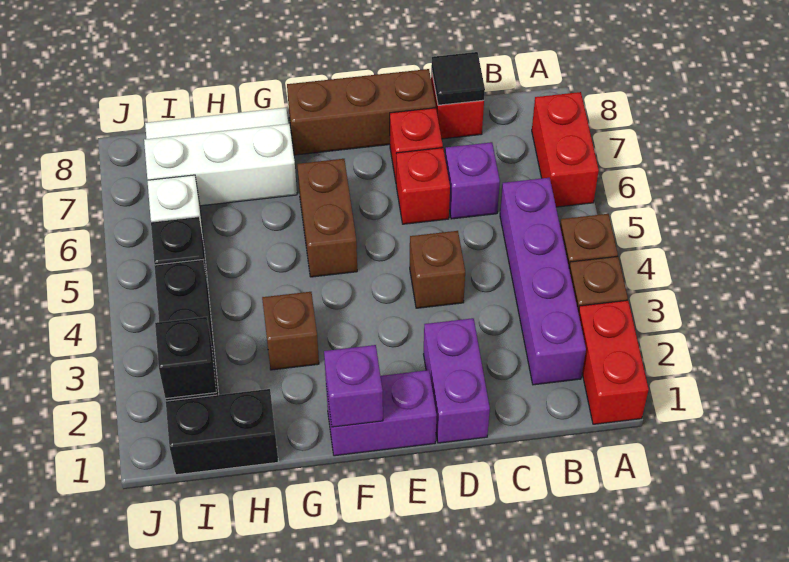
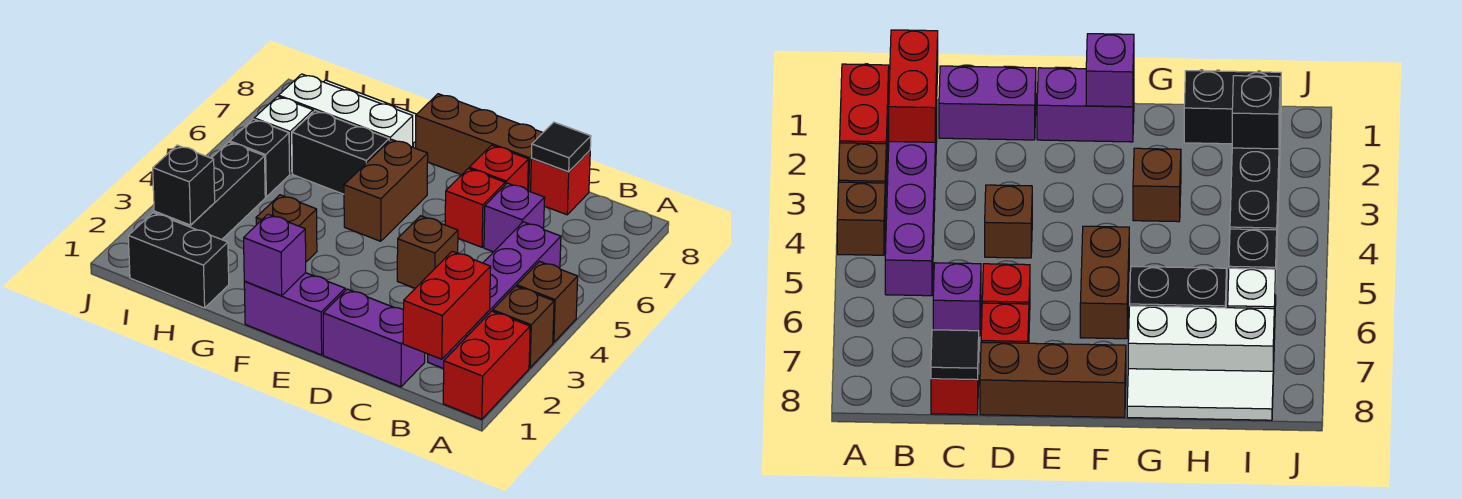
red brick A6:A7 level 1 -> red brick B1:B2 level 2
purple brick D1:D2 level 1 -> purple brick C1:D1 level 1
none -> black brick G6:H6 level 1

